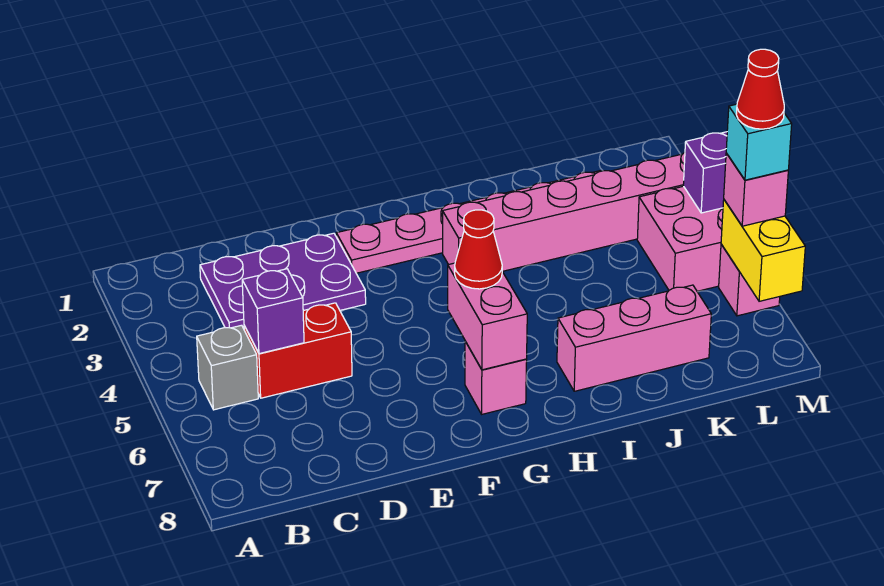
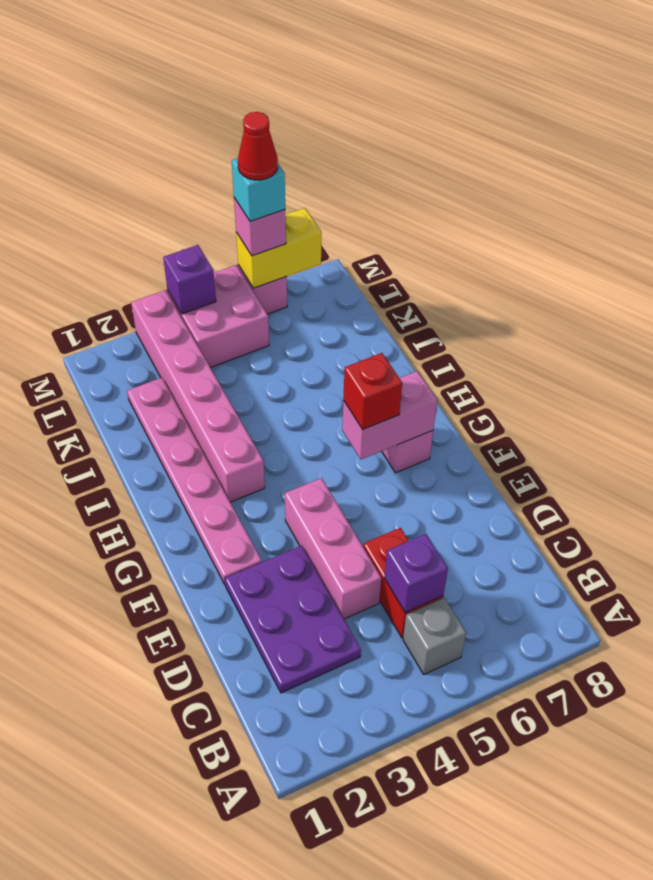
red cone G6 level 3 -> red brick G6 level 3
pink brick I7:K7 level 1 -> pink brick D4:F4 level 1

